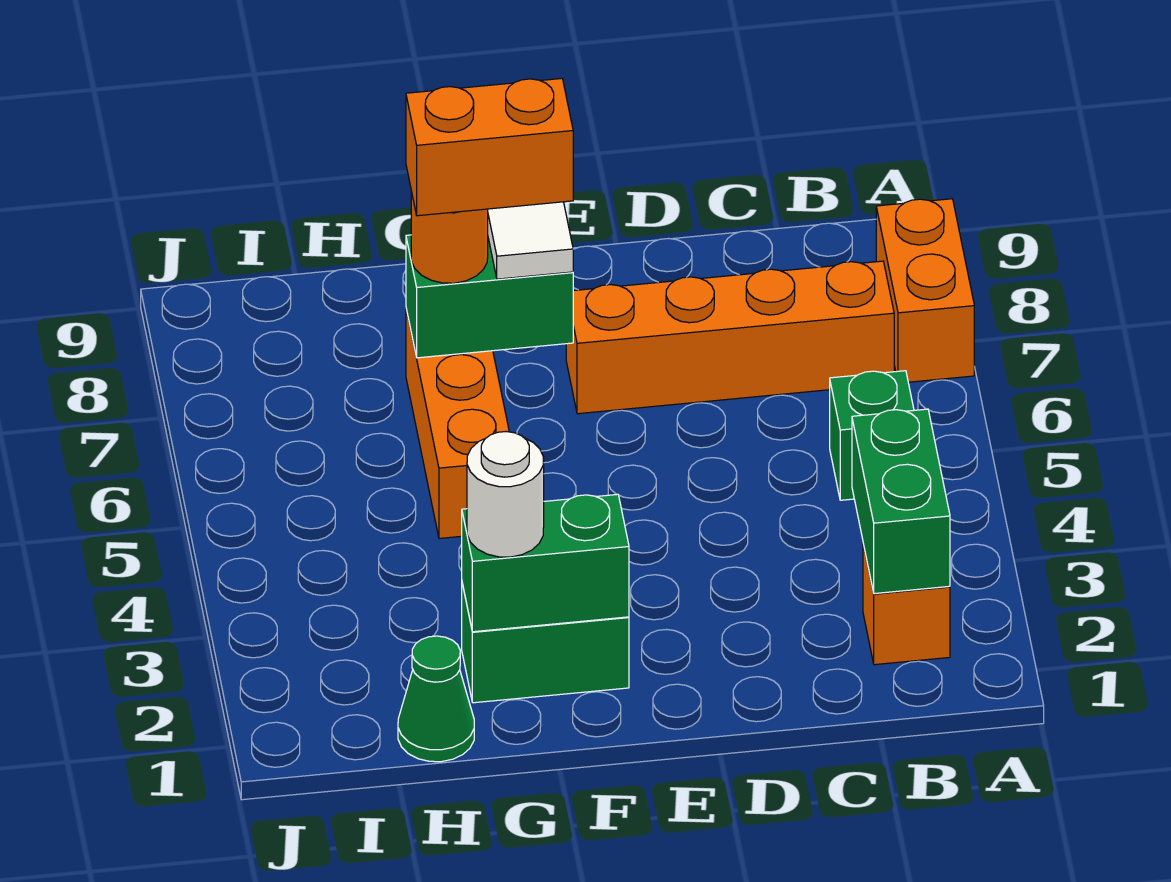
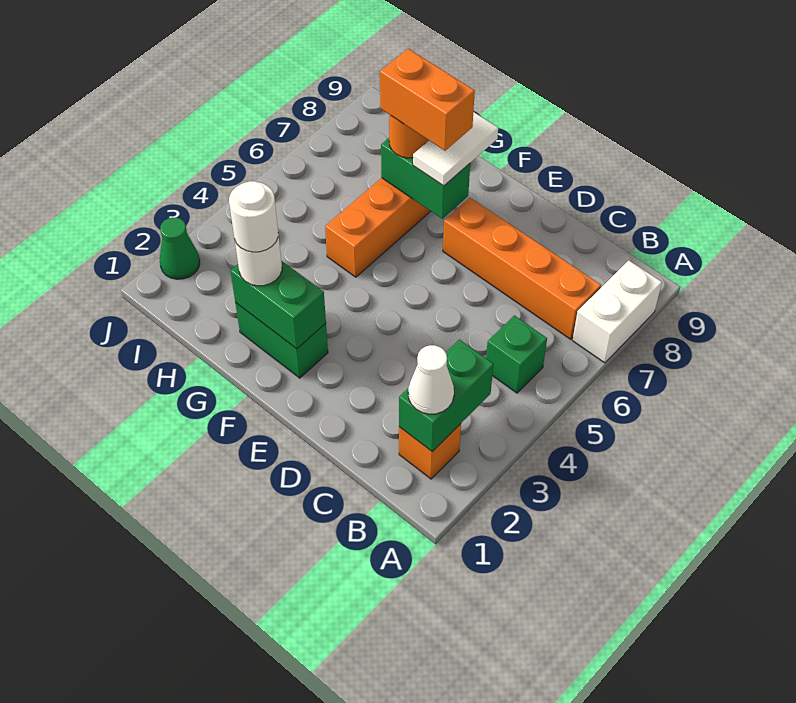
orange brick A7:A8 level 1 -> white brick A7:A8 level 1
none -> white cone B2 level 3
none -> white round brick G2 level 4
green cone H1 level 1 -> green cone J2 level 1

